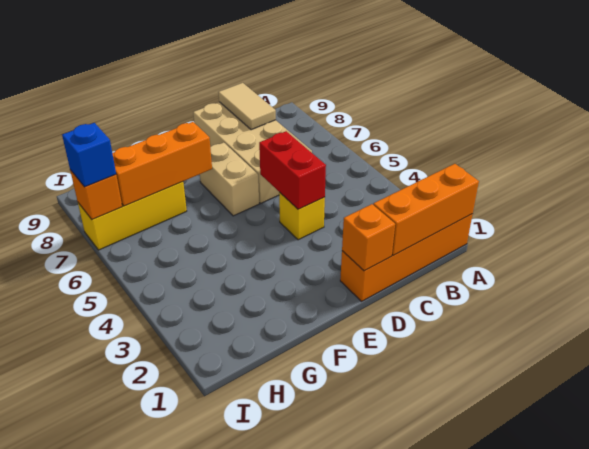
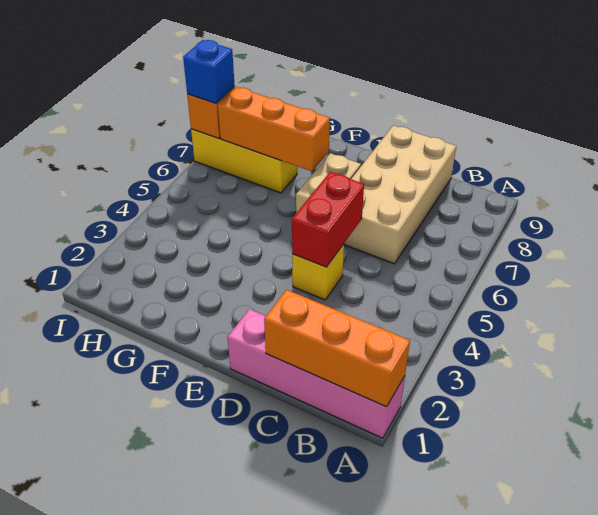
orange brick A1:D1 level 1 -> pink brick A1:D1 level 1
tan tile C8:C9 level 2 -> none
orange brick D1 level 2 -> none

